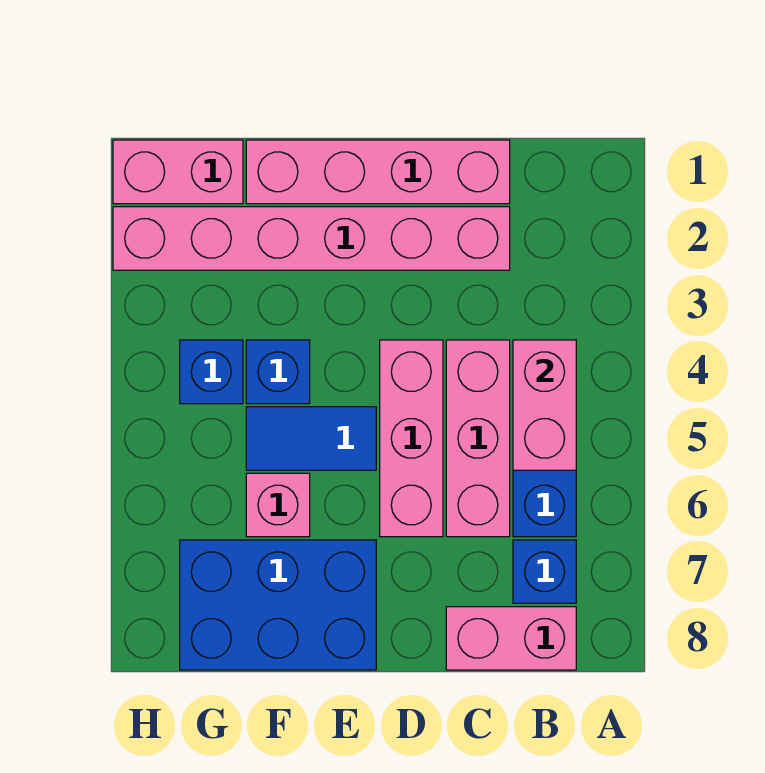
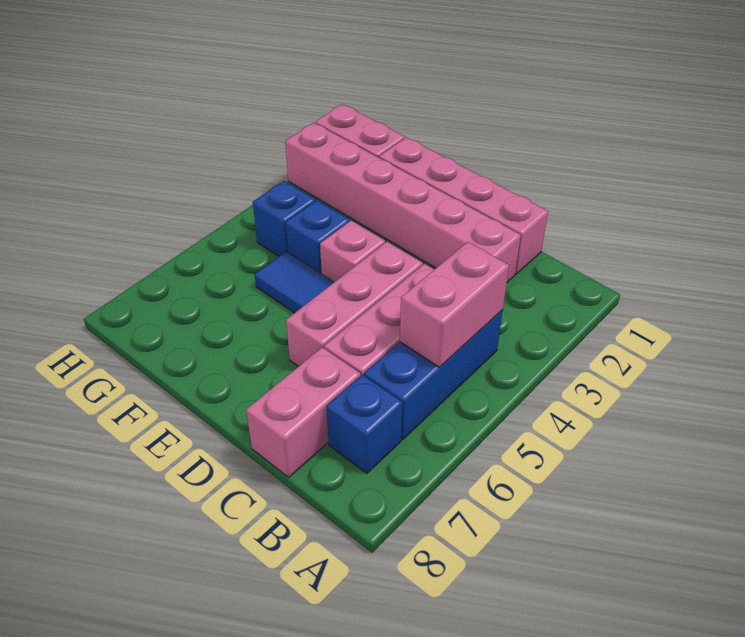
pink brick B8:C8 level 1 -> pink brick C7:C8 level 1
blue brick E7:G8 level 1 -> none
pink brick F6 level 1 -> pink brick E4 level 1

